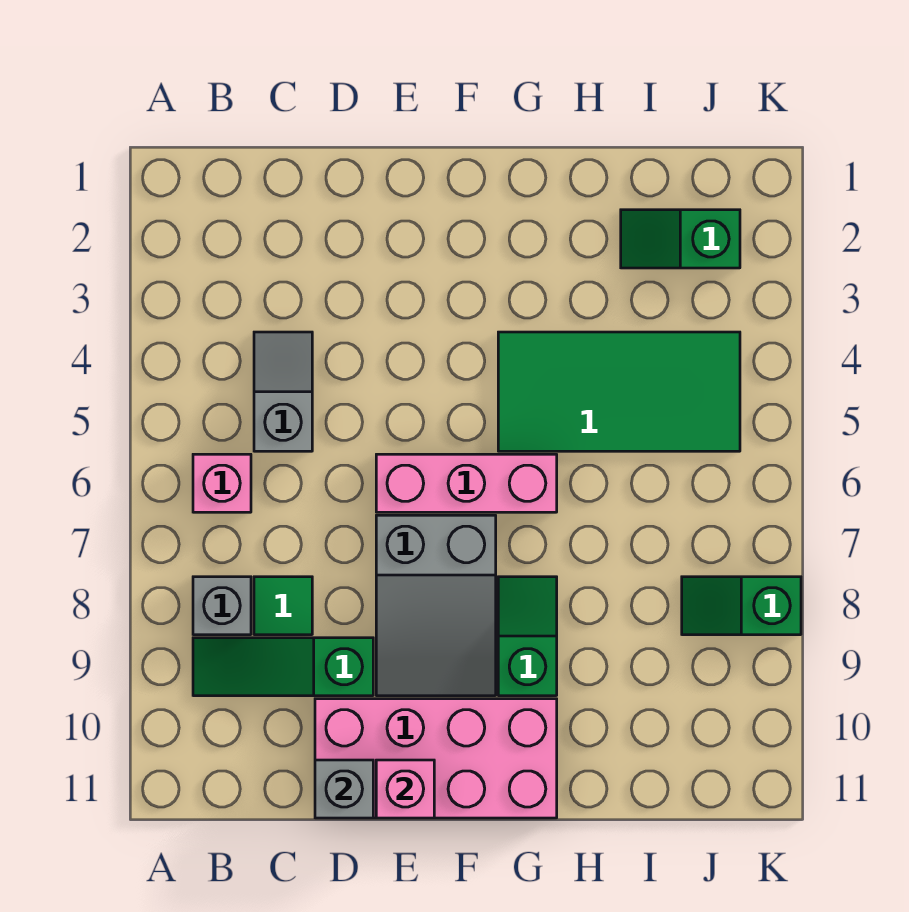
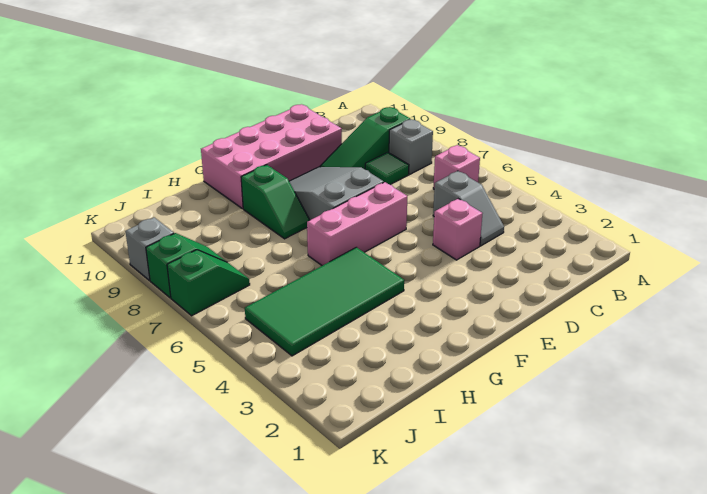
green slope B9:D9 level 1 top D -> green slope B9:D9 level 1 top B
grey brick D11 level 2 -> grey brick K9 level 1
pink brick E11 level 2 -> pink brick D4 level 1
green slope I2:J2 level 1 top J -> green slope J7:K7 level 1 top K

